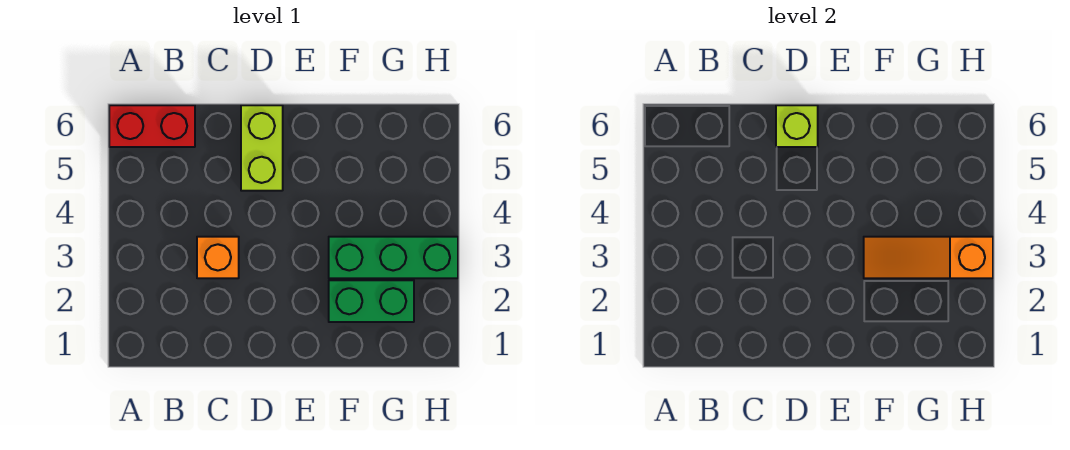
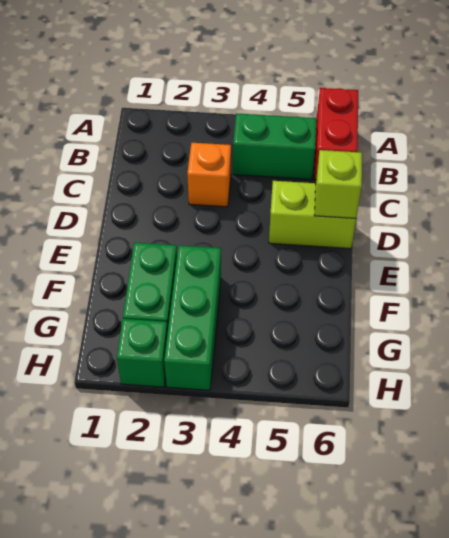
none -> green brick B4:B5 level 1
orange slope F3:H3 level 2 top H -> none
none -> green brick H2 level 1

